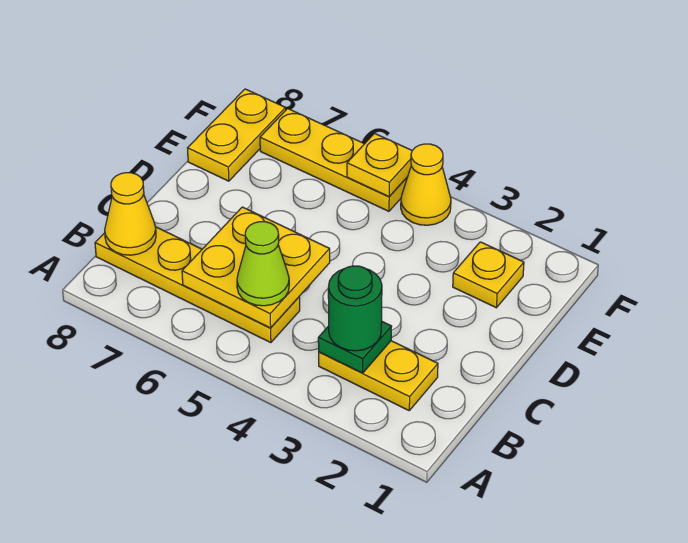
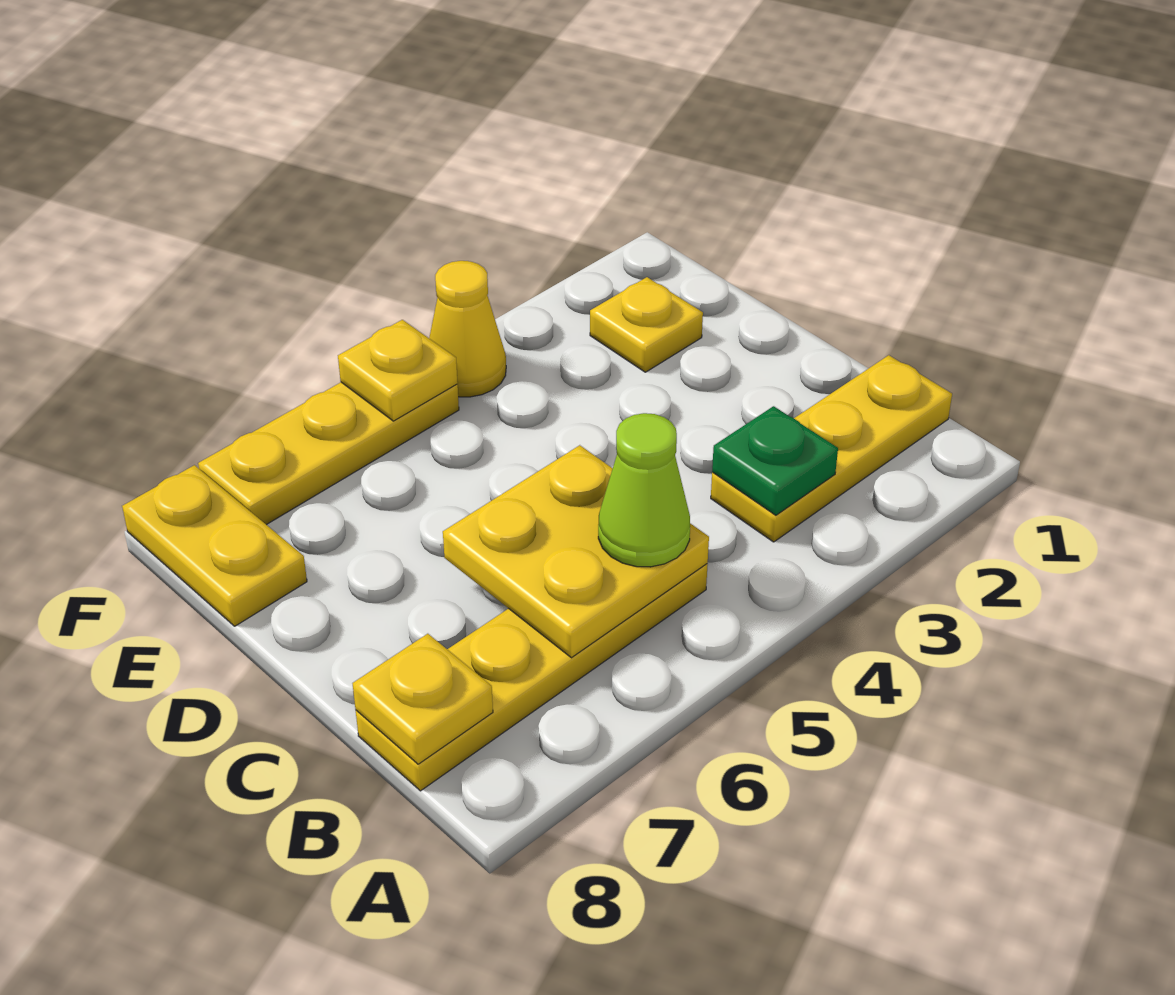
yellow plate B2:B3 level 1 -> yellow plate B1:B3 level 1
green round brick B3 level 3 -> none
yellow cone B8 level 2 -> yellow plate B8 level 2

